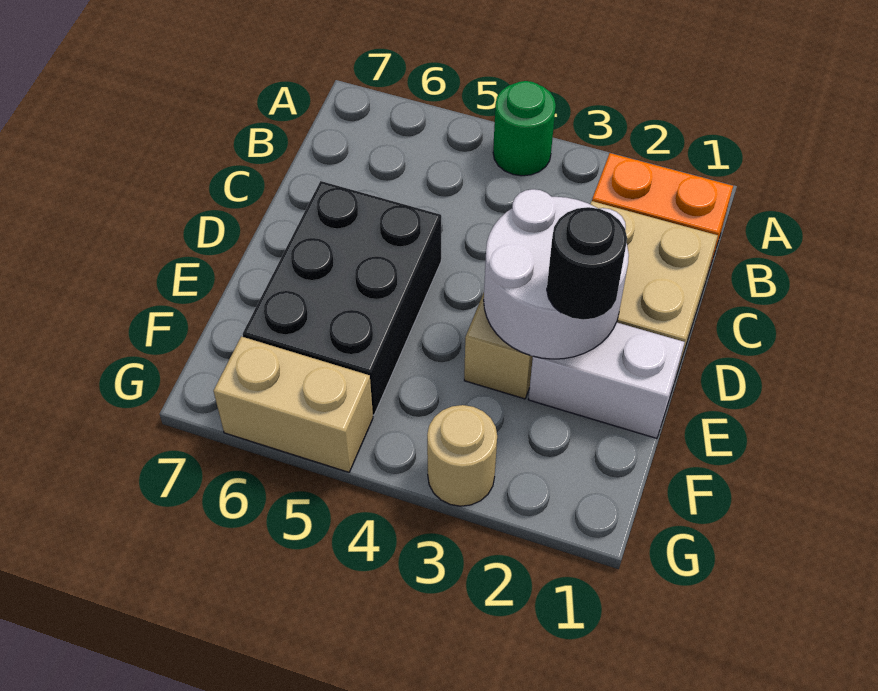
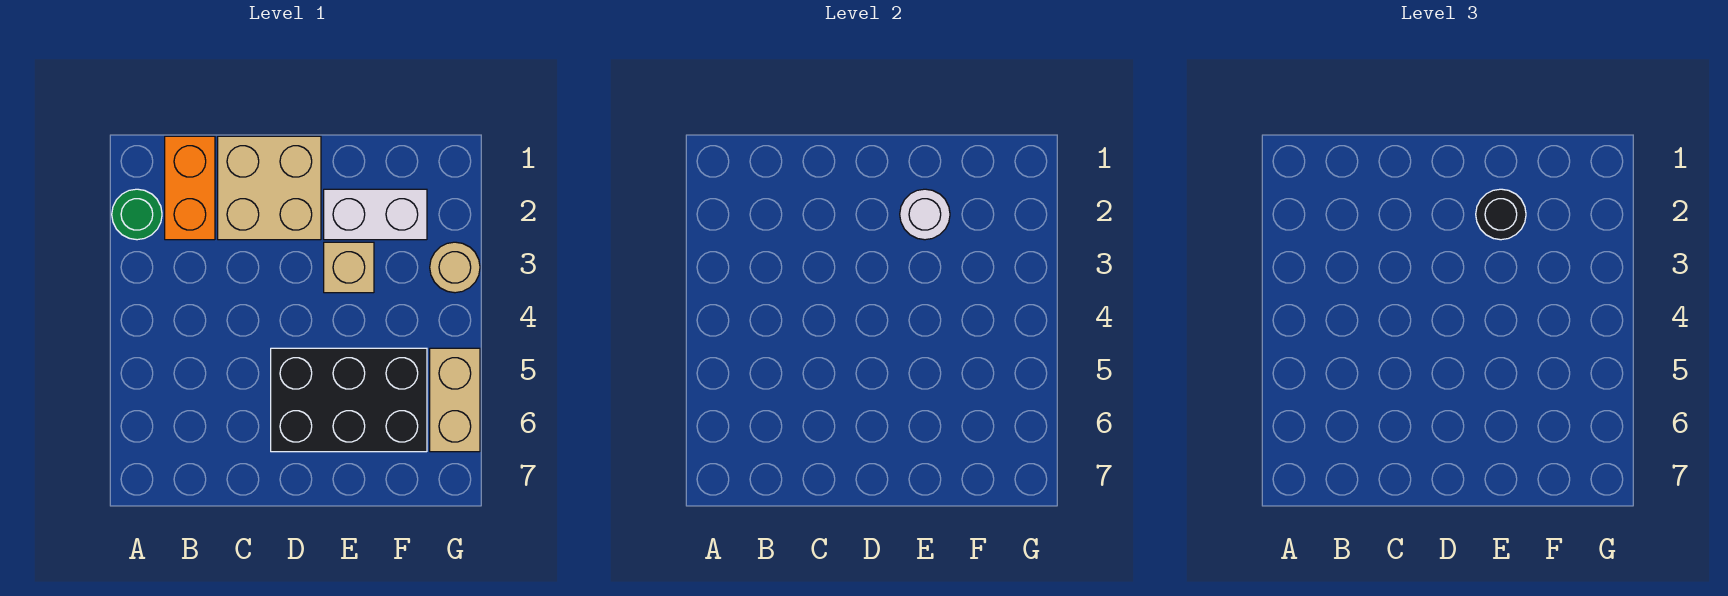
green round brick A4 level 1 -> green round brick A2 level 1
white round brick D2:E3 level 2 -> white round brick E2 level 2
white brick E1:E2 level 1 -> white brick E2:F2 level 1

